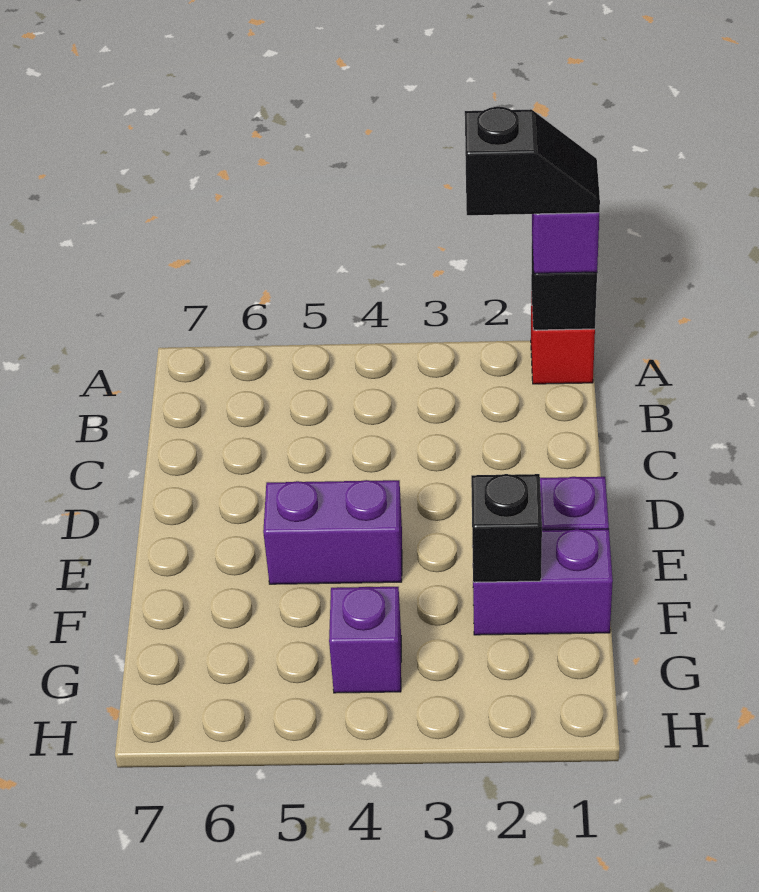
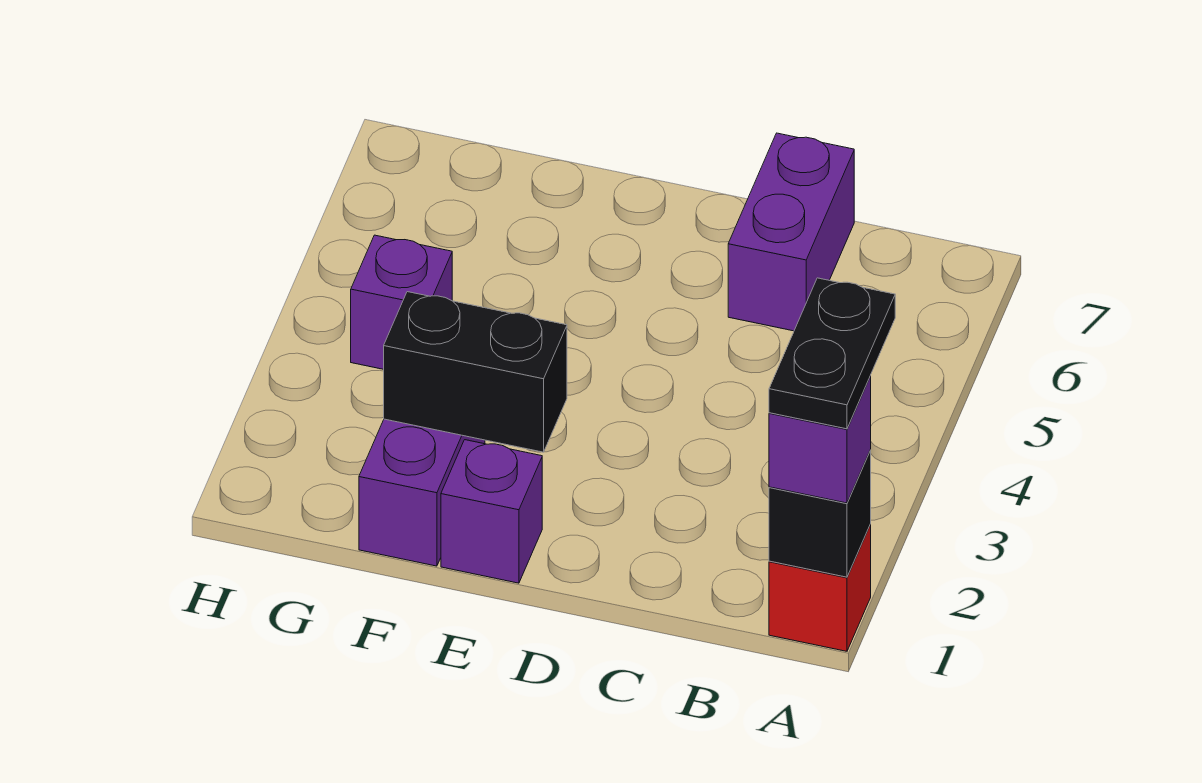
black slope A1:A2 level 4 top 2 -> black plate A1:A2 level 4
purple brick E4:E5 level 1 -> purple brick C6:C7 level 1
black brick F2 level 2 -> black brick E2:F2 level 2

